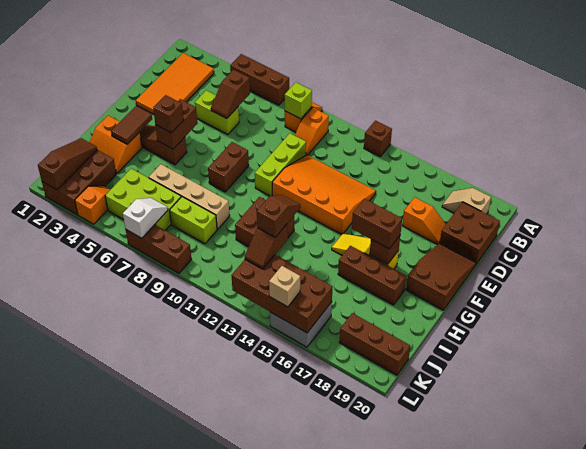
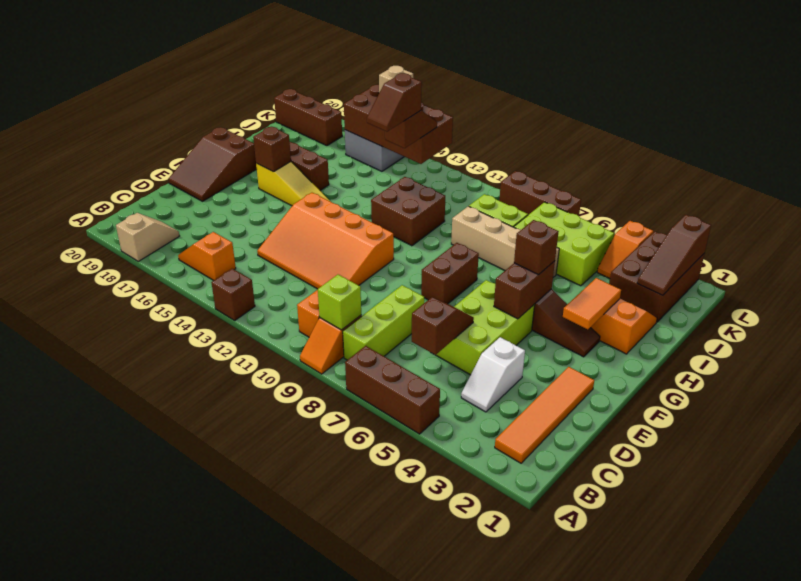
orange tile B2:E3 level 1 -> orange tile B2:E2 level 1
tan slope B18:B19 level 1 top 19 -> tan slope A18:B18 level 1 top A
brown brick C19:D20 level 1 -> none
lime brick D5:D6 level 1 -> lime brick D5:F6 level 1
lime brick D10:F10 level 1 -> lime brick B8:D8 level 1
orange slope D17:D18 level 1 top 17 -> orange slope B15:B16 level 1 top 15
brown tile G3:H3 level 2 -> orange tile G3:H3 level 2
brown brick G16:G17 level 3 -> none
white slope K7:L7 level 2 top L -> white slope C4:D4 level 1 top D

